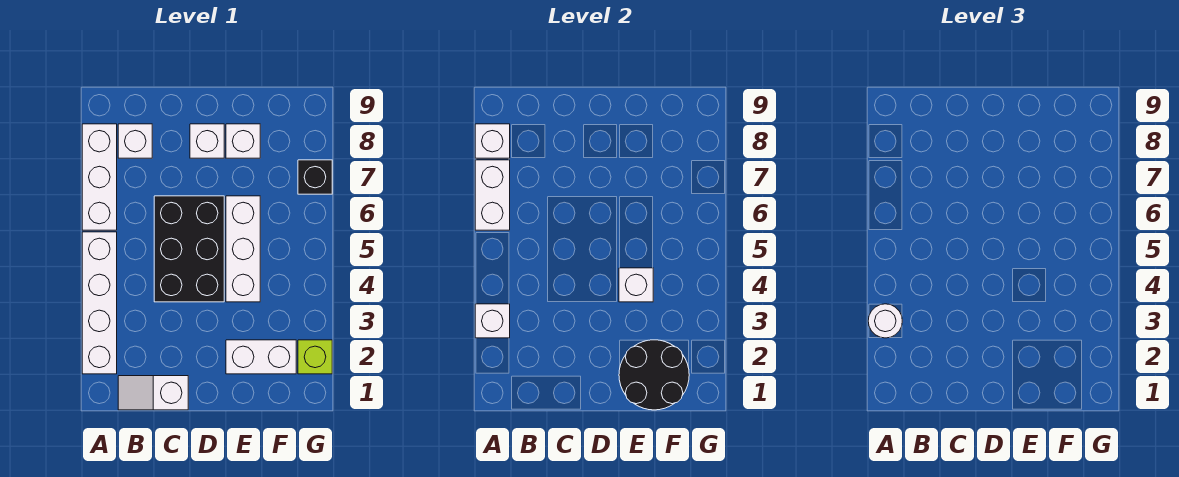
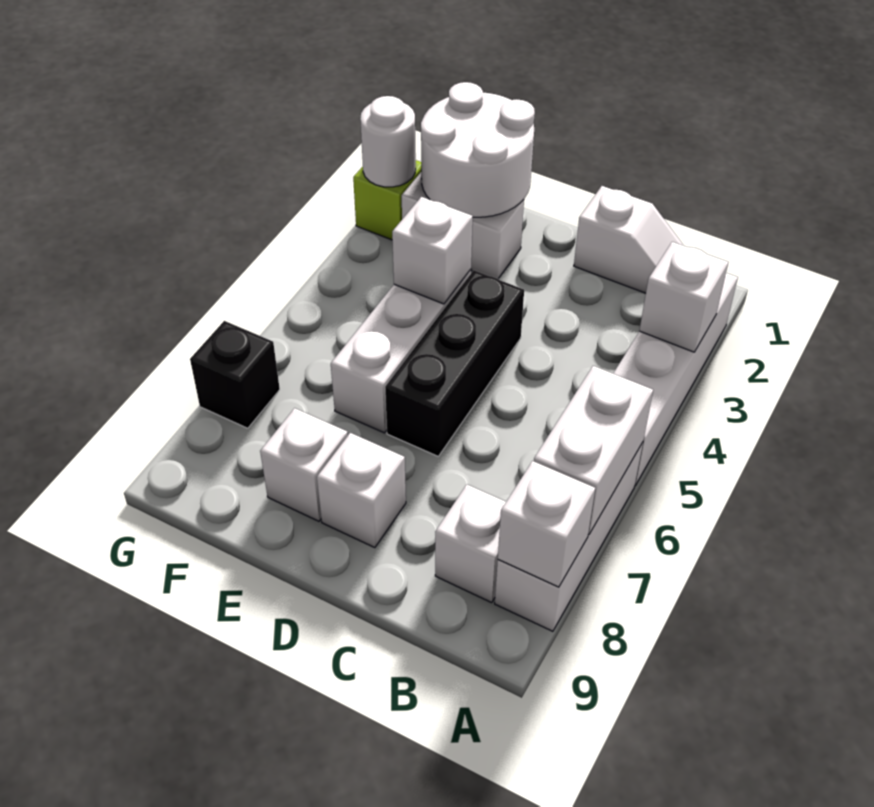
white round brick A3 level 3 -> white round brick G2 level 2
black brick C4:D6 level 1 -> black brick D4:D6 level 1
black round brick E1:F2 level 2 -> white round brick E1:F2 level 2

